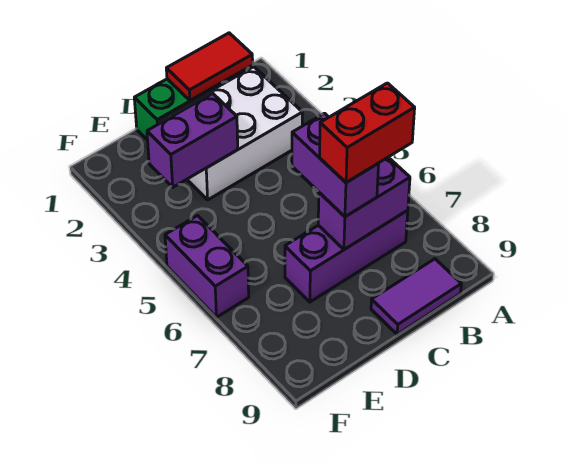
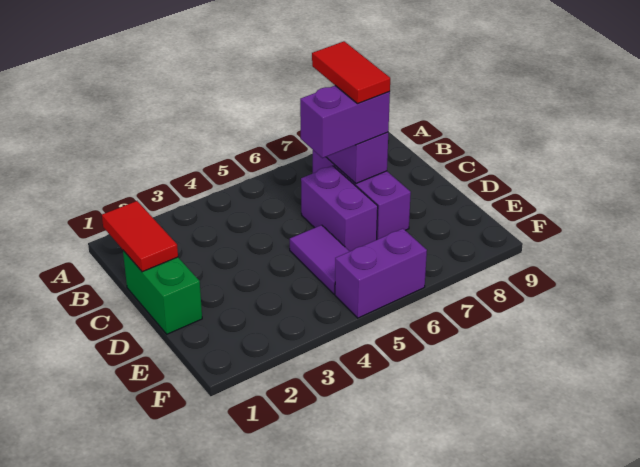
white brick B2:D3 level 1 -> none
red brick B7:C7 level 4 -> red tile B7:C7 level 4
purple tile B9:C9 level 1 -> purple tile D5:E5 level 1
purple brick D3:E3 level 2 -> purple brick C6:D6 level 1

